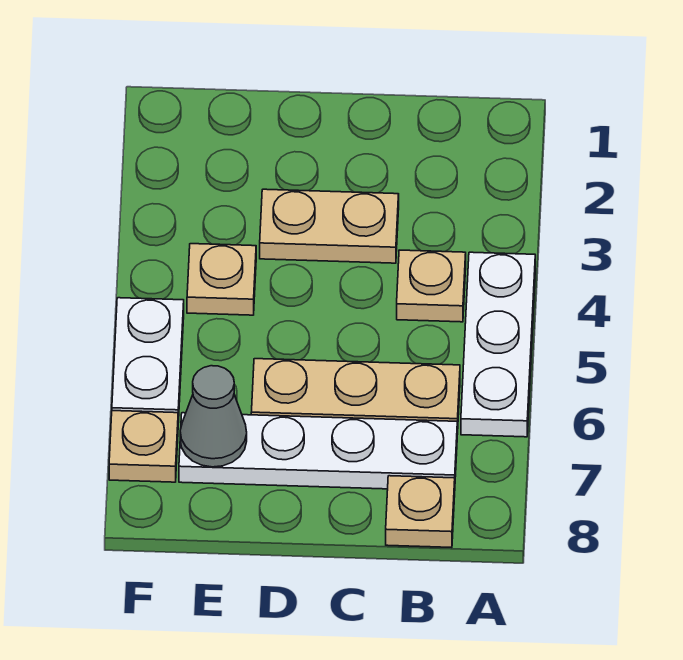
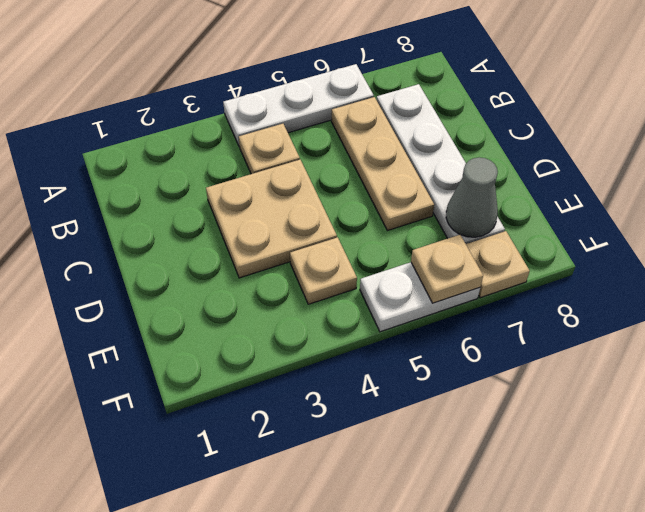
tan plate B8 level 1 -> tan plate F6 level 2
tan plate C3:D3 level 1 -> tan plate C3:D4 level 1

